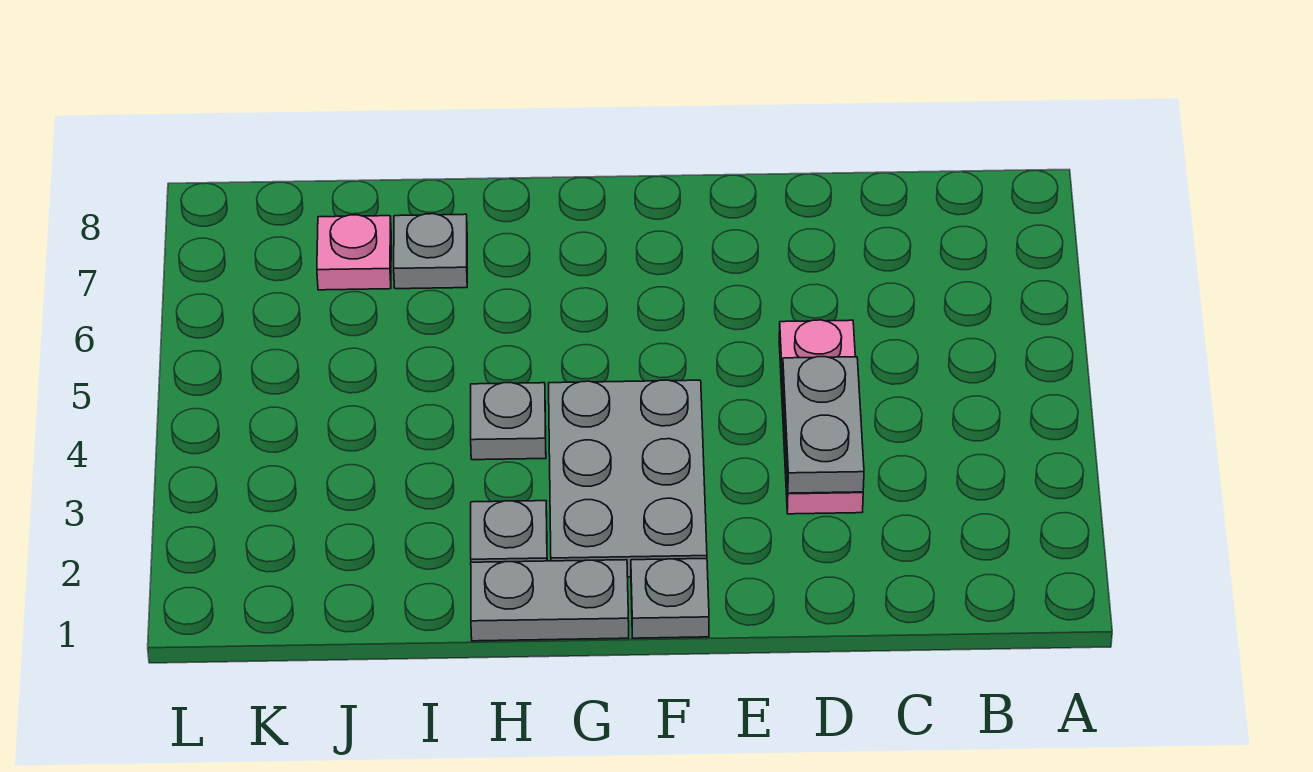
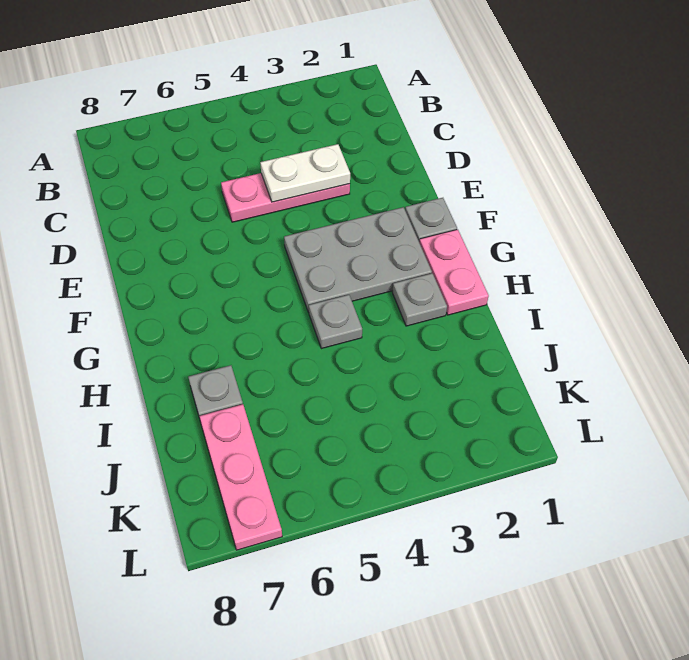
grey plate D3:D4 level 2 -> white plate D3:D4 level 2
grey plate G1:H1 level 1 -> pink plate G1:H1 level 1
pink plate J7 level 1 -> pink plate J7:L7 level 1

